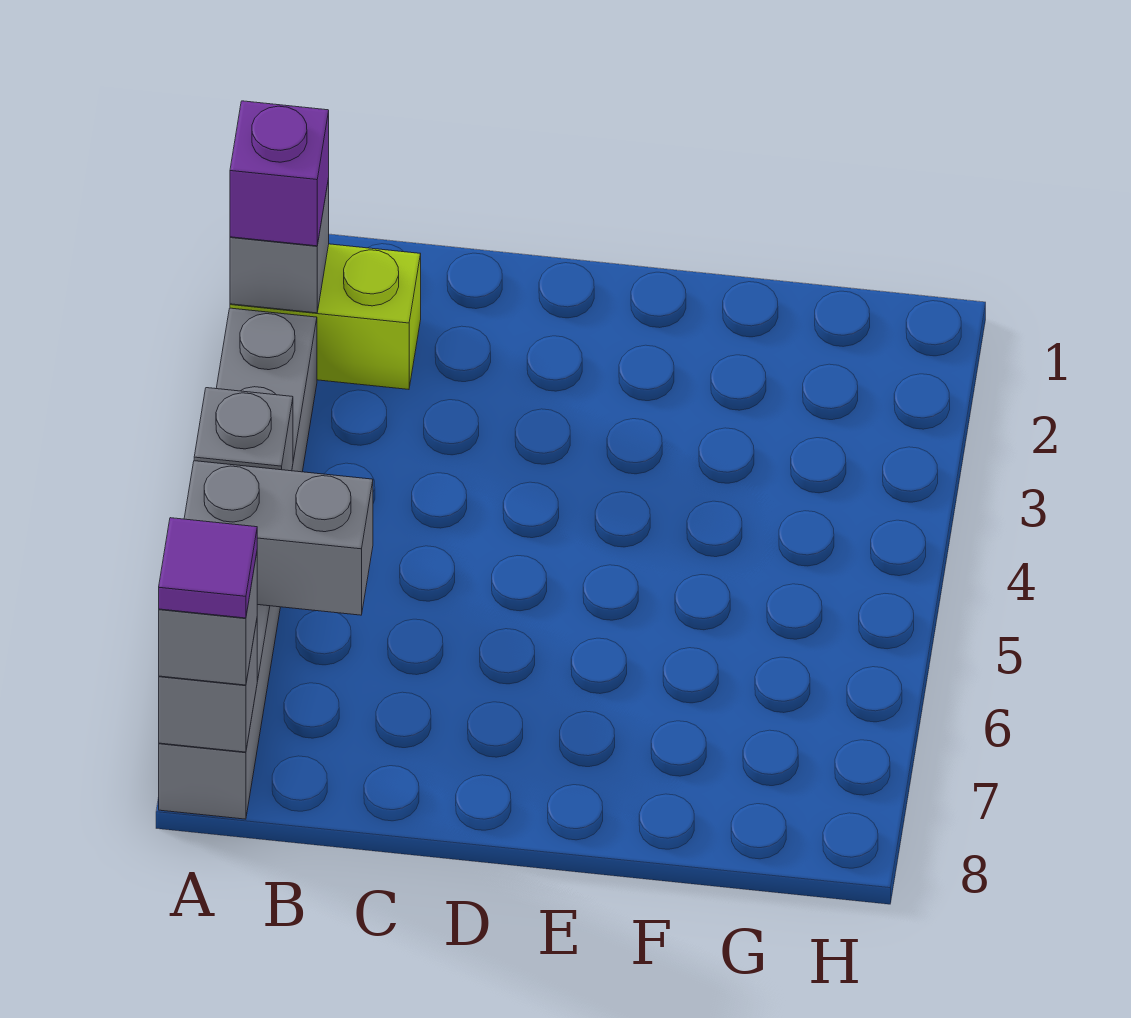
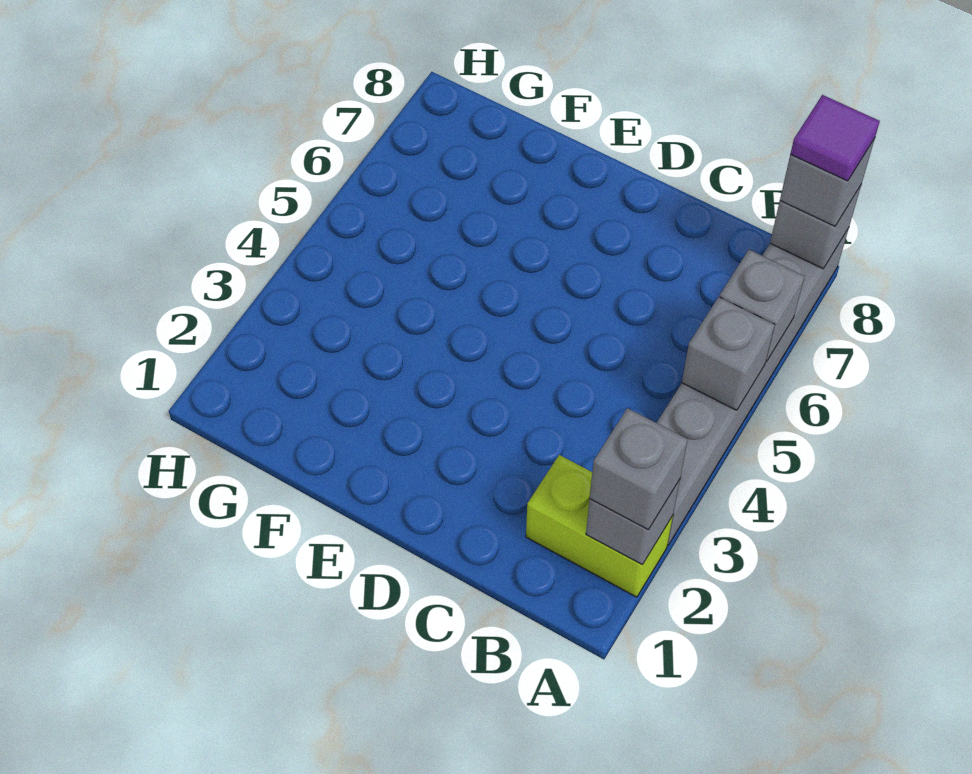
purple brick A2 level 3 -> grey brick A2 level 3
grey brick A6:B6 level 2 -> grey brick A6 level 2

